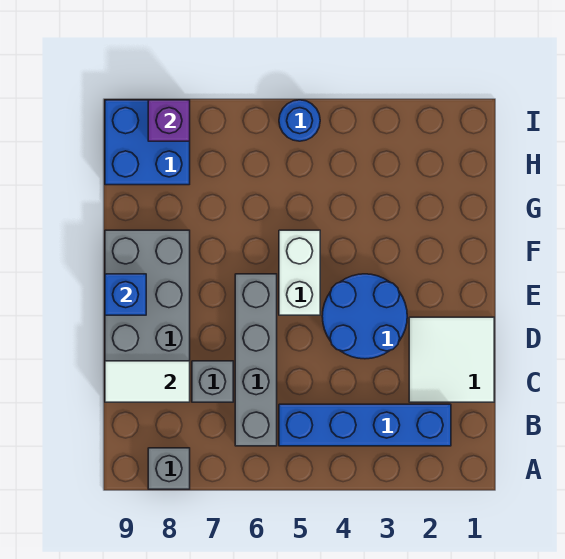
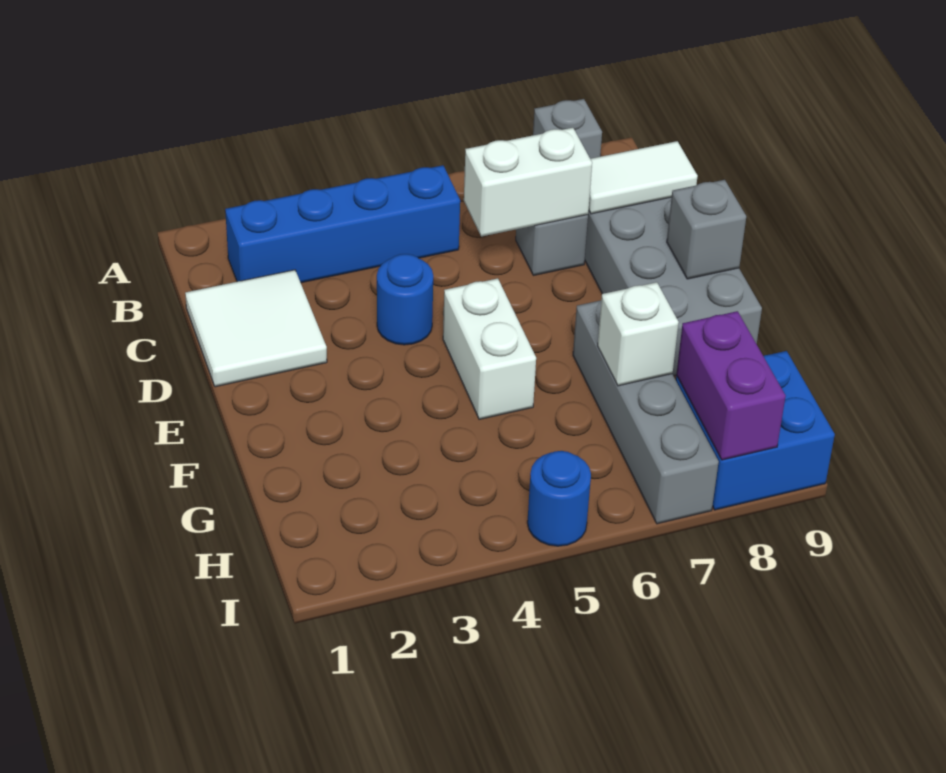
grey brick B6:E6 level 1 -> grey brick F7:I7 level 1
none -> white brick C6:C7 level 2
blue round brick D3:E4 level 1 -> blue round brick D4 level 1
blue brick E9 level 2 -> grey brick E9 level 2
none -> white brick G7 level 2
purple brick I8 level 2 -> purple brick H8:I8 level 2

